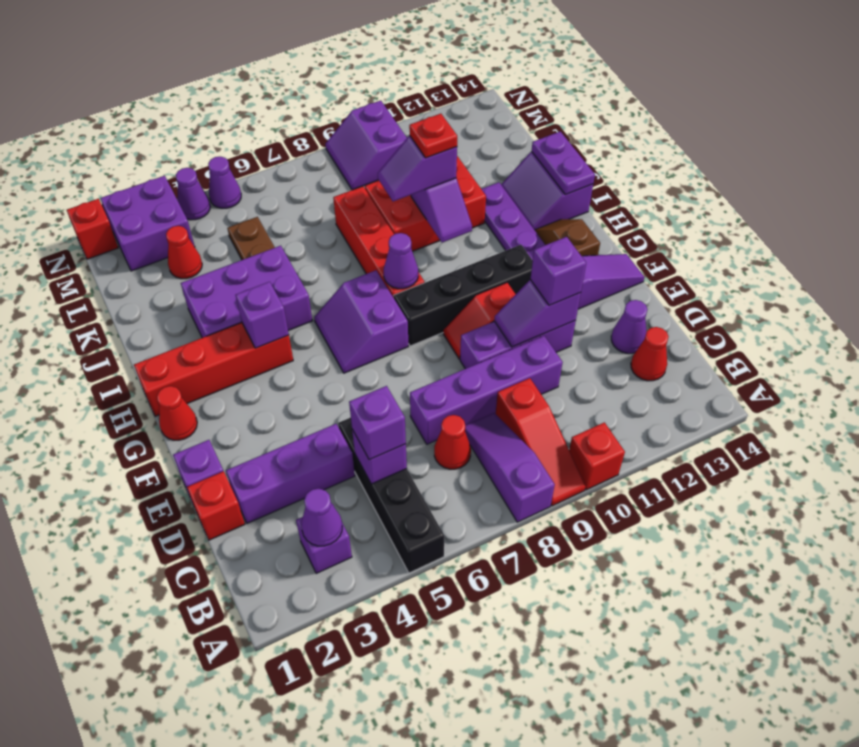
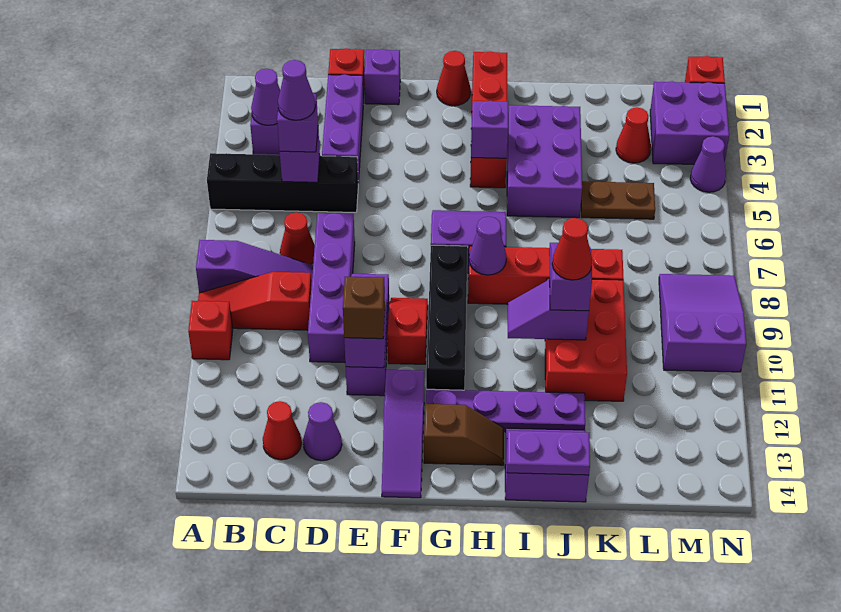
purple brick E11 level 3 -> brown brick E11 level 3
red plate J10 level 4 -> red cone J10 level 4
purple slope M9:N10 level 1 top 10 -> purple slope M8:N10 level 1 top 10
purple cone N5 level 1 -> purple cone C5 level 4

